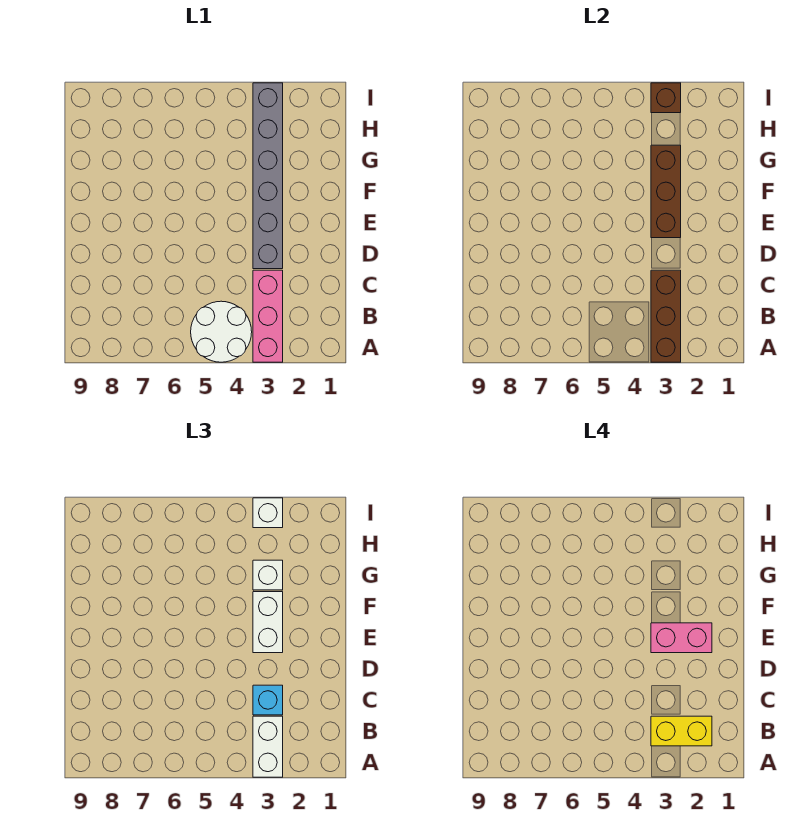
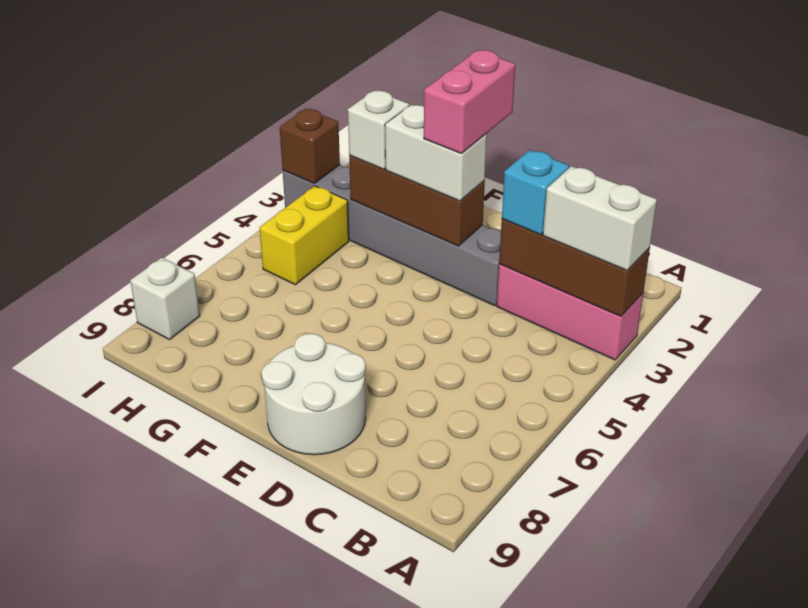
white round brick A4:B5 level 1 -> white round brick D8:E9 level 1
yellow brick B2:B3 level 4 -> yellow brick H4:H5 level 1
white brick I3 level 3 -> white brick I8 level 1

